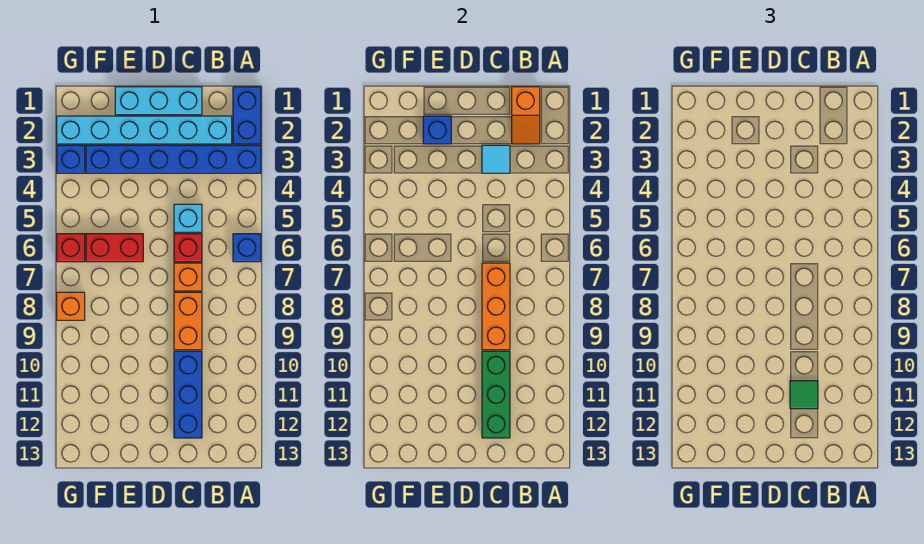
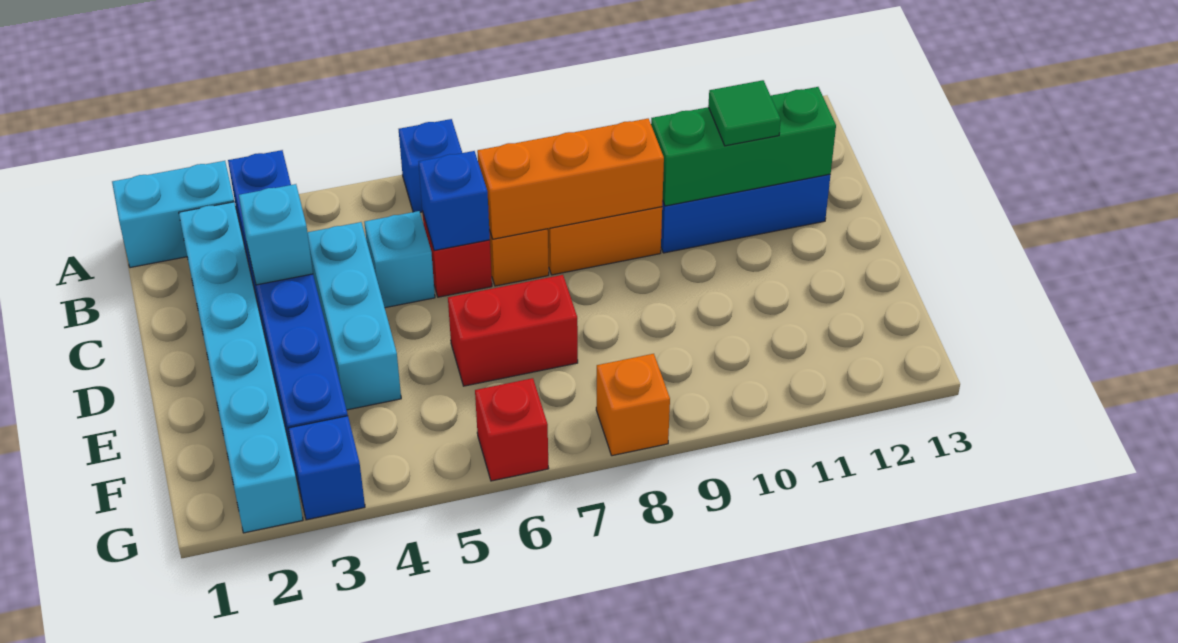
blue brick A1:A2 level 1 -> cyan brick A1:A2 level 1
orange slope B1:B2 level 2 top 1 -> none
cyan brick C1:E1 level 1 -> cyan brick C4:E4 level 1
cyan tile C3 level 2 -> cyan brick C3 level 2
blue brick E2 level 2 -> blue brick C6 level 2
red brick E6:F6 level 1 -> red brick E6:E7 level 1

